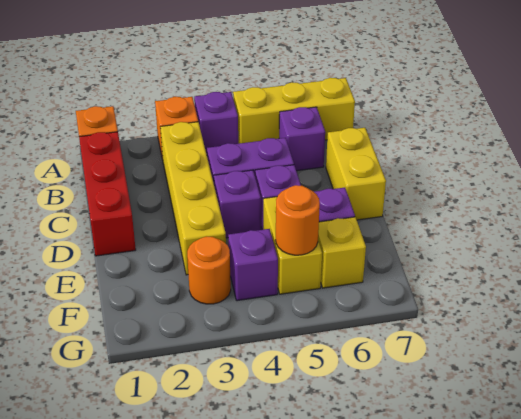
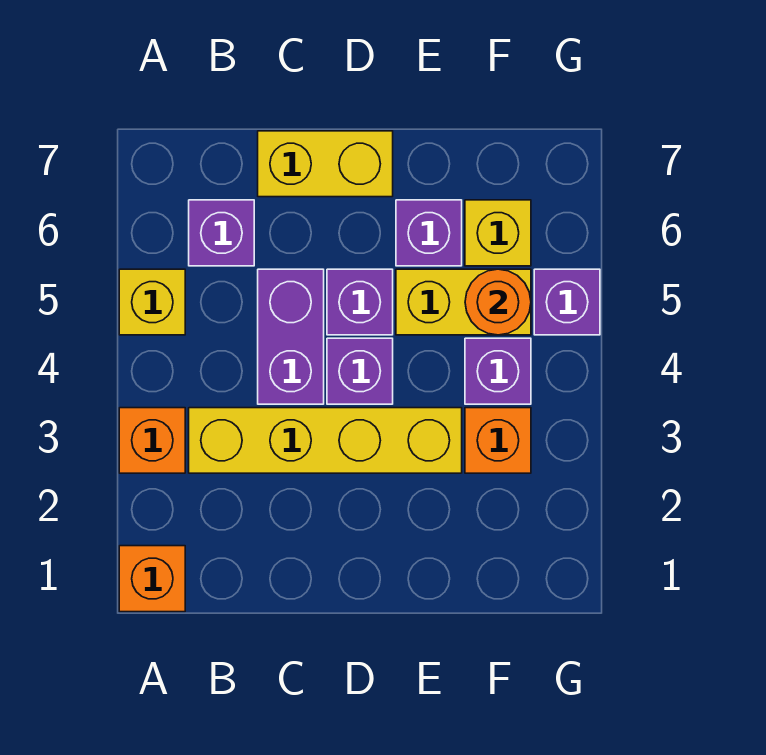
purple brick A4 level 1 -> purple brick G5 level 1
yellow brick A5:A7 level 1 -> yellow brick A5 level 1
red brick B1:D1 level 1 -> none
orange round brick F3 level 1 -> orange brick F3 level 1

